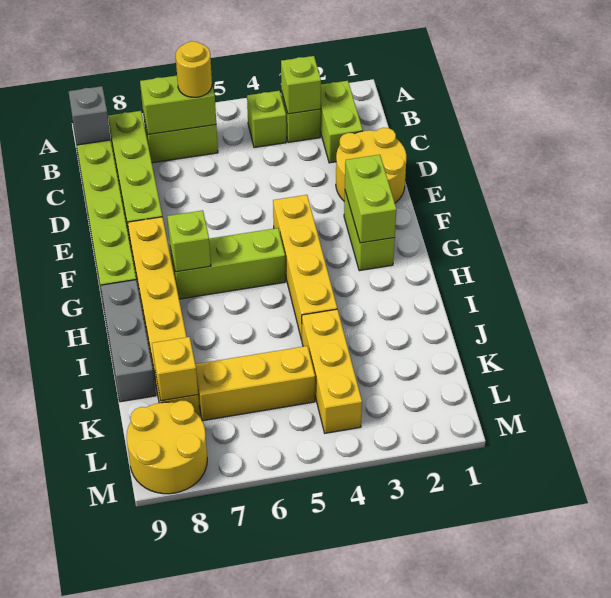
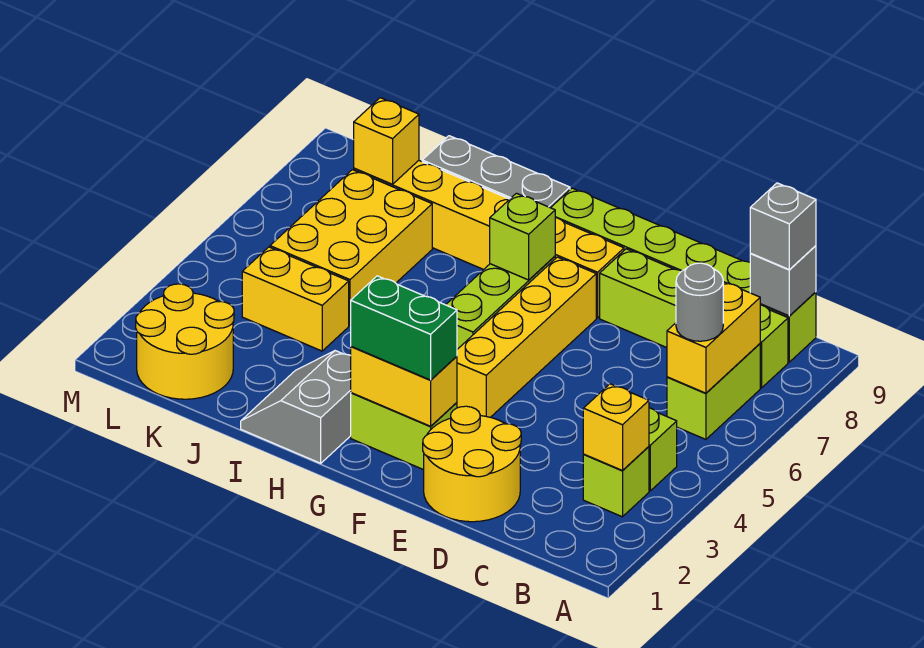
lime brick B2:C2 level 1 -> none
lime brick B3 level 2 -> yellow brick B3 level 2
lime brick B6:B7 level 2 -> yellow brick B6:B7 level 2
yellow round brick B6 level 3 -> grey round brick B6 level 3
none -> grey brick B9 level 3
lime brick F2:G2 level 2 -> yellow brick F2:G2 level 2
none -> green brick F2:G2 level 3
yellow brick F4:I4 level 1 -> yellow brick F4:F7 level 1
none -> grey slope H1:I2 level 1 top H
yellow brick J4:L4 level 1 -> yellow brick J4:K4 level 1
yellow brick K5:K7 level 1 -> yellow brick J5:K7 level 1
yellow round brick L8:M9 level 1 -> yellow round brick K1:L2 level 1

